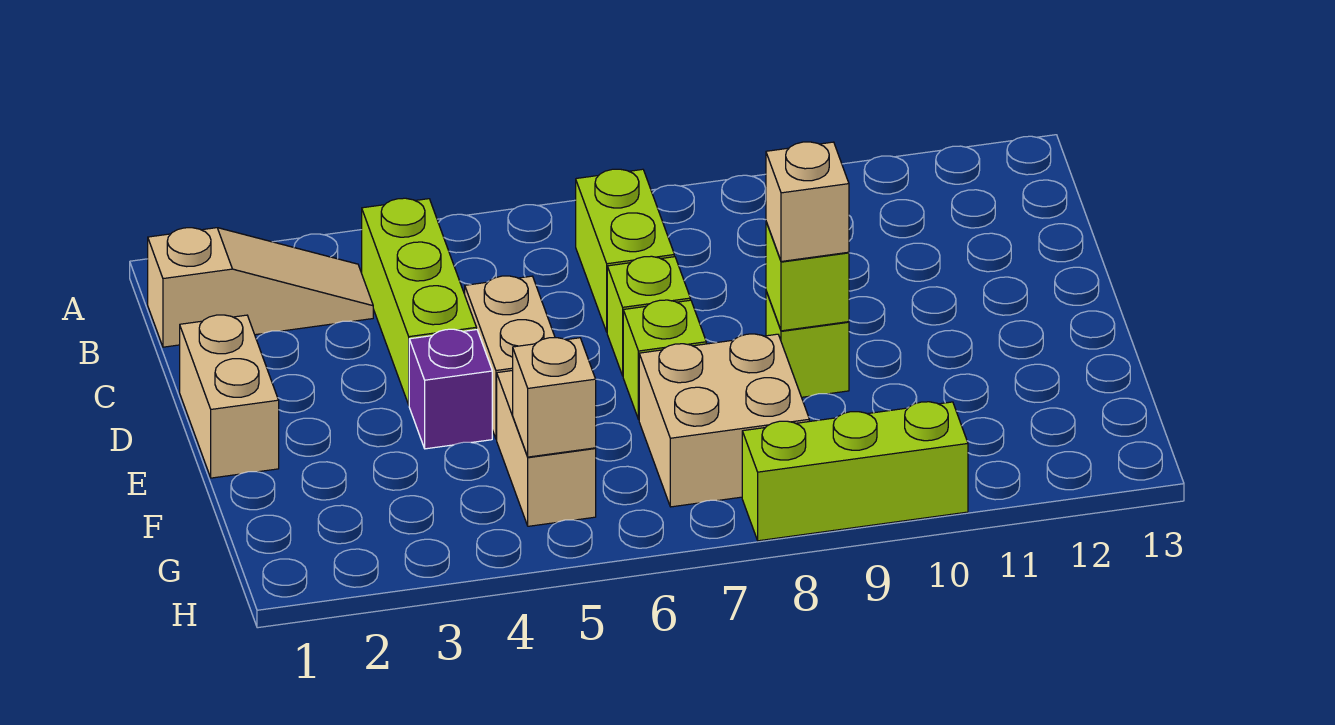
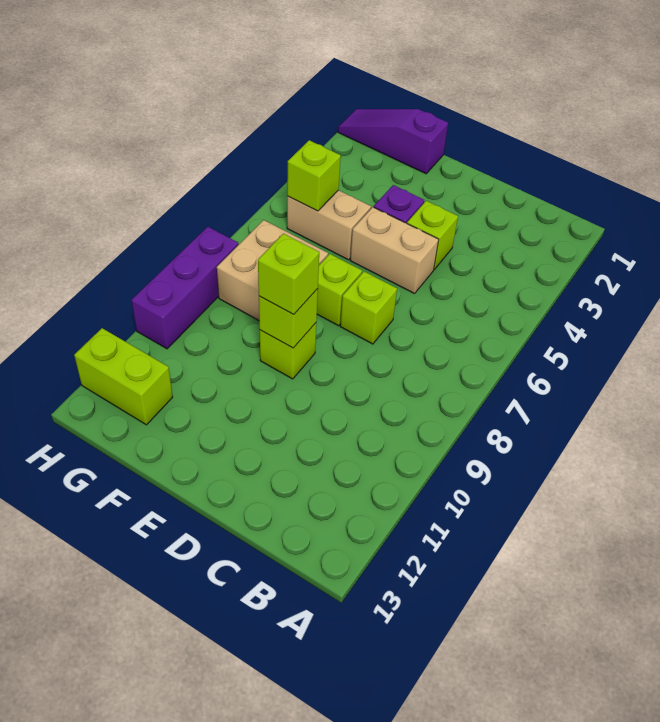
tan slope B1:B3 level 1 top 1 -> none
lime brick B4:D4 level 1 -> lime brick D4 level 1
lime brick B7:C7 level 1 -> lime brick G12:H12 level 1
tan brick D1:E1 level 1 -> none
tan brick E9 level 3 -> lime brick E9 level 3
none -> purple slope F1:H1 level 1 top F
tan brick G5 level 2 -> lime brick G5 level 2
lime brick H8:H10 level 1 -> purple brick H8:H10 level 1

